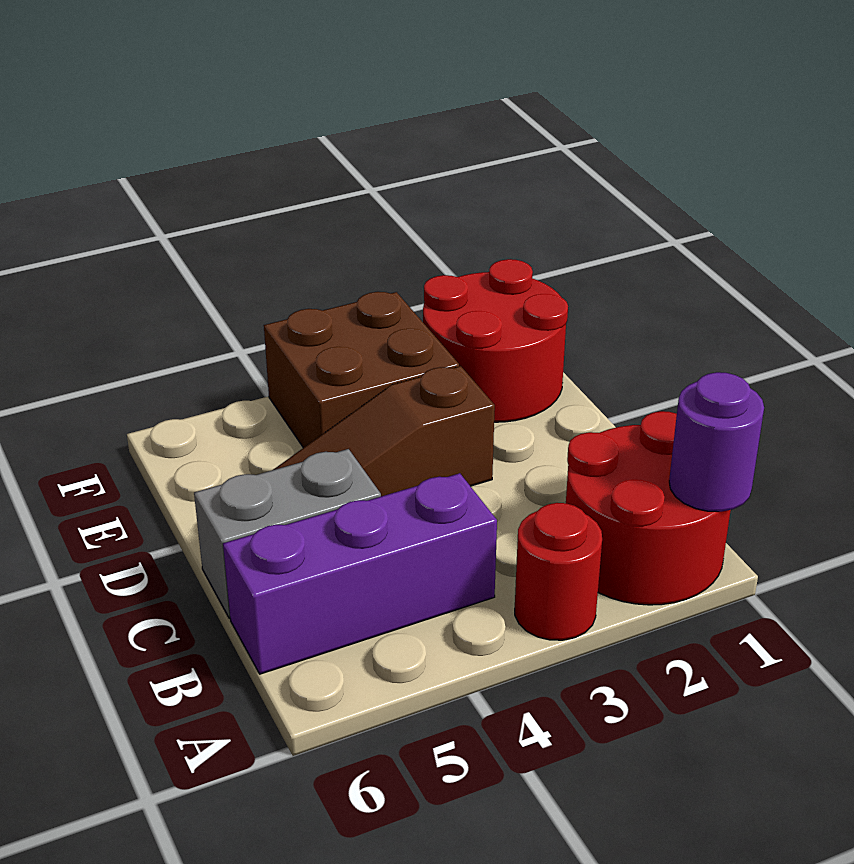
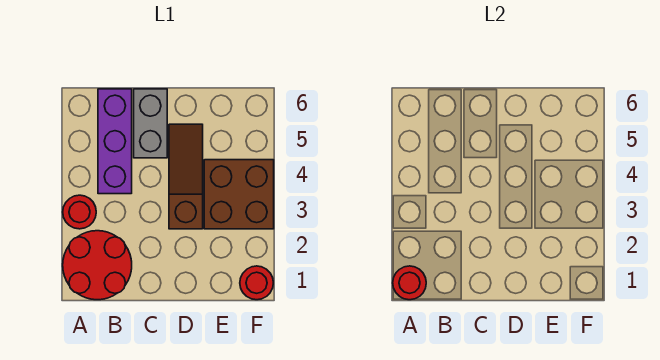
purple round brick A1 level 2 -> red round brick A1 level 2
red round brick E1:F2 level 1 -> red round brick F1 level 1

